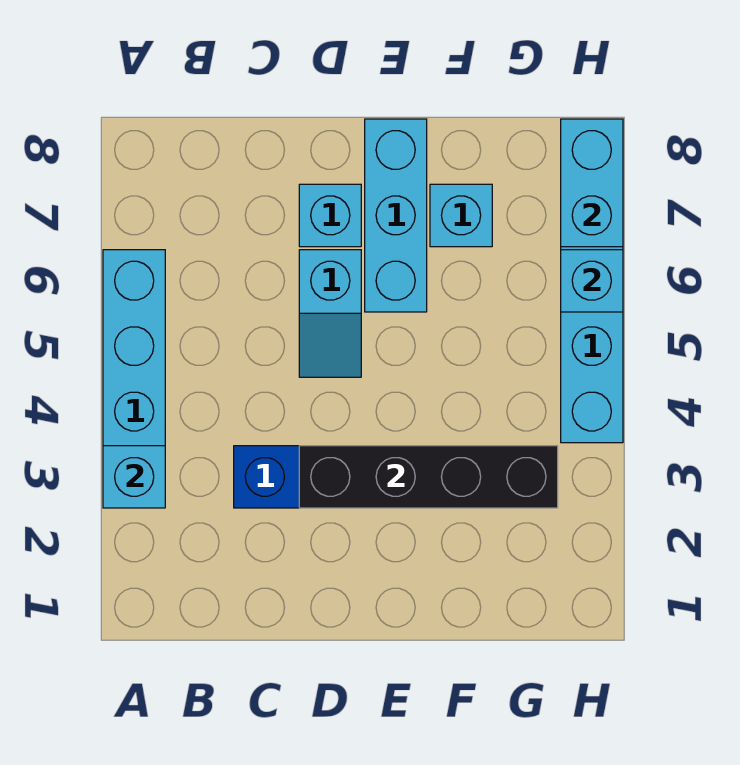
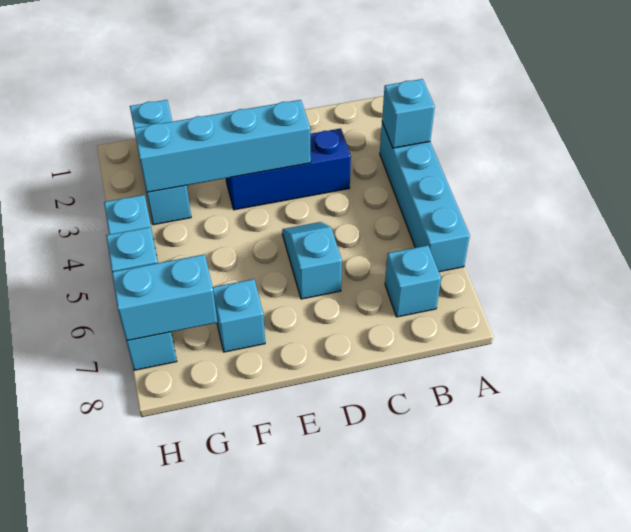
black brick D3:G3 level 2 -> cyan brick D3:G3 level 2
cyan brick D7 level 1 -> cyan brick B7 level 1
cyan brick E6:E8 level 1 -> cyan brick G1:G3 level 1
cyan brick H7:H8 level 2 -> cyan brick G7:H7 level 2

